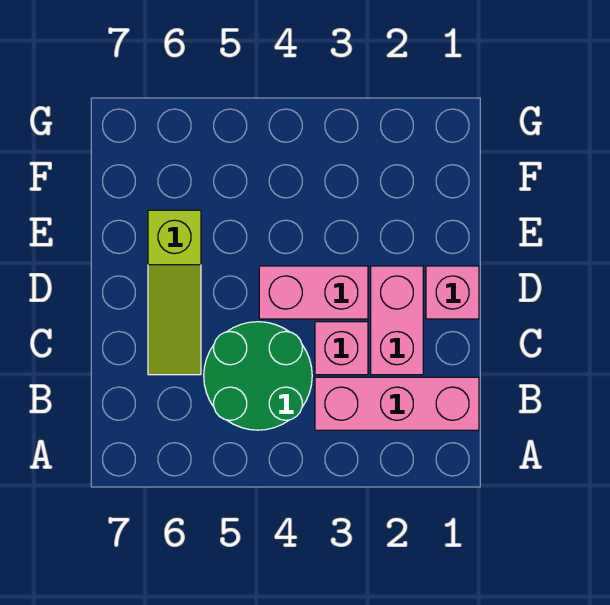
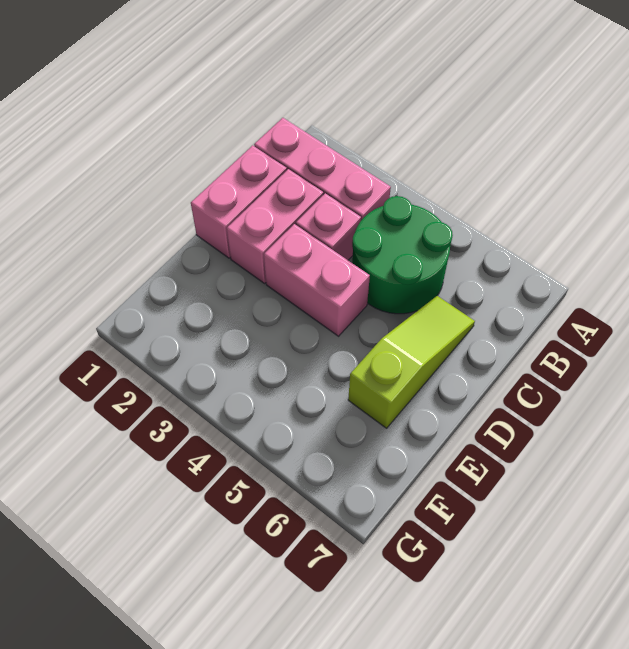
pink brick D1 level 1 -> pink brick C1:D1 level 1

